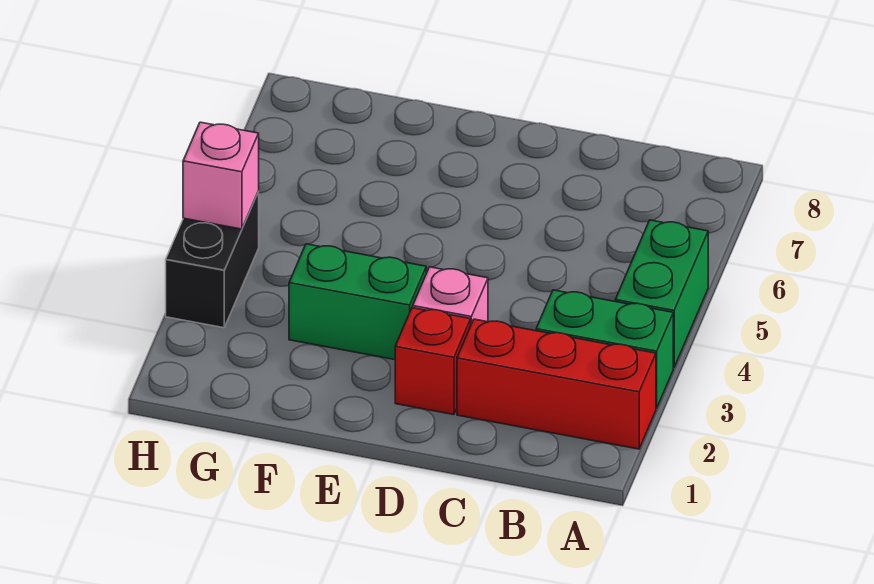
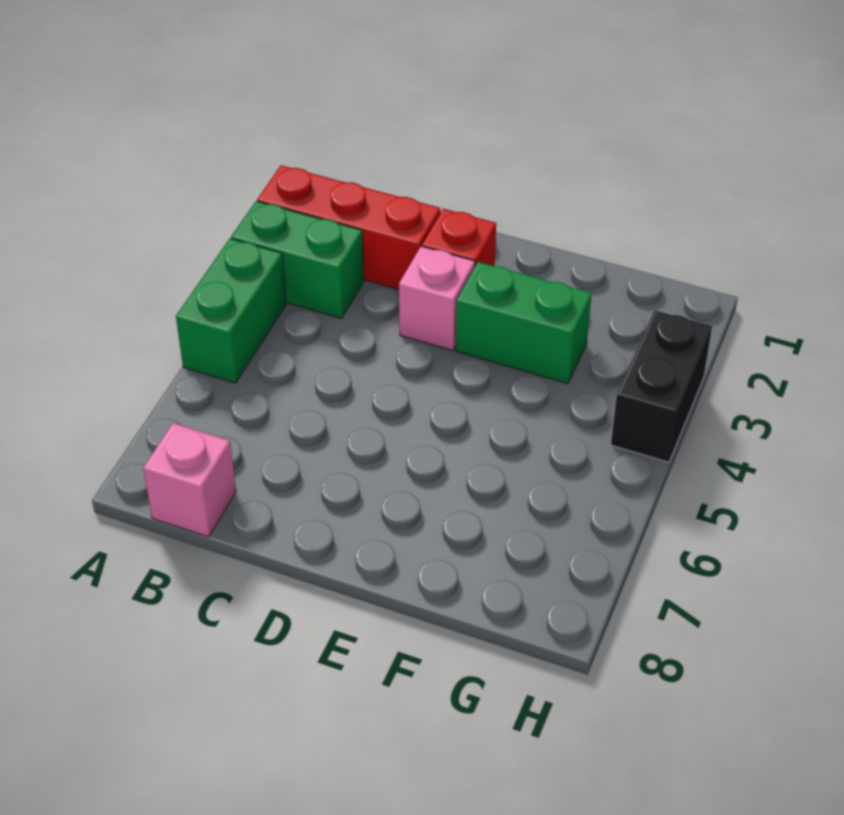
pink brick H4 level 2 -> pink brick B8 level 1

